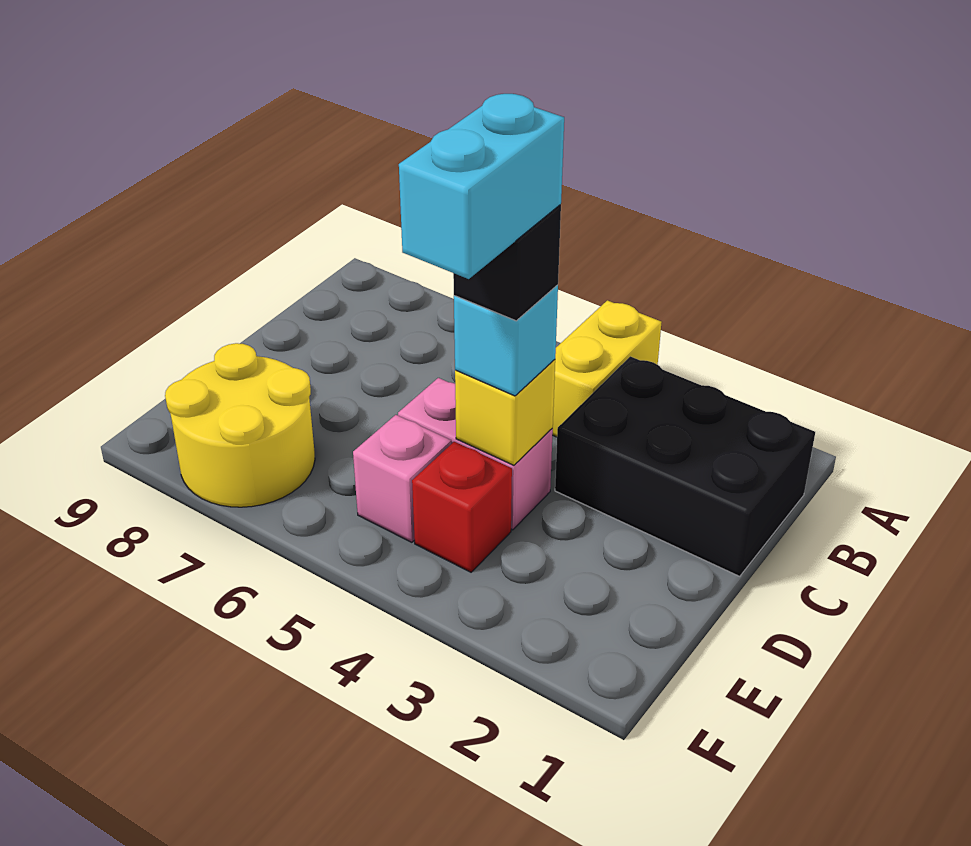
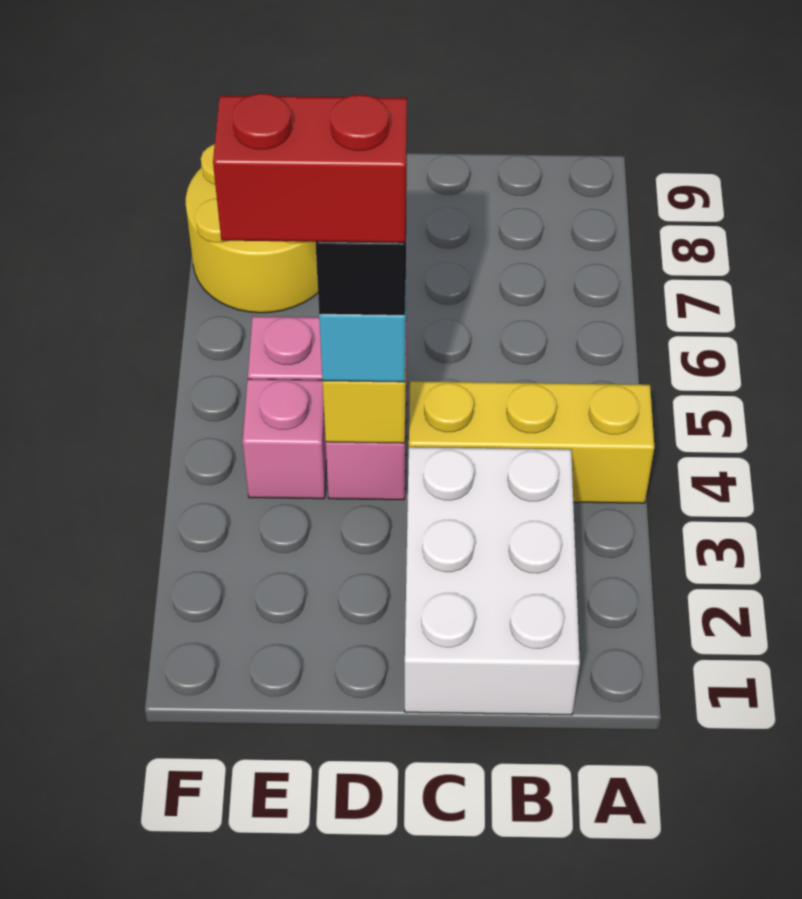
yellow brick A4:B4 level 1 -> yellow brick A4:C4 level 1
black brick B1:C3 level 1 -> white brick B1:C3 level 1
cyan brick D4:E4 level 5 -> red brick D4:E4 level 5
red brick E4 level 1 -> pink brick E4 level 1

